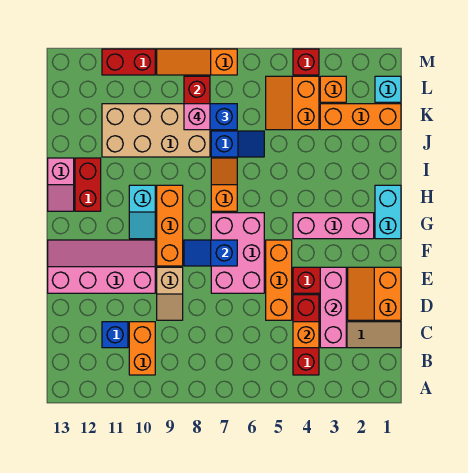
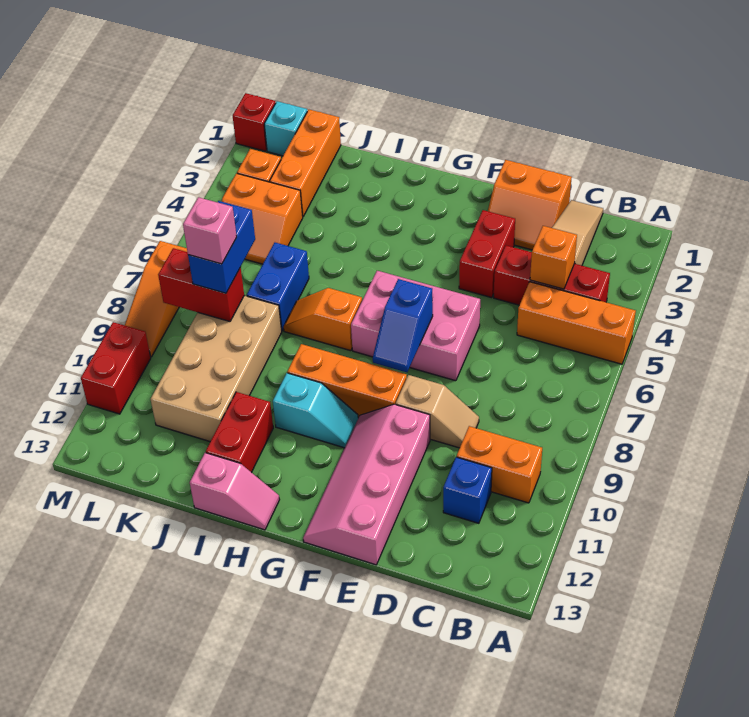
pink brick C3:E3 level 2 -> none
orange brick D5:F5 level 1 -> orange brick A5:C5 level 1
cyan brick G1:H1 level 1 -> none
pink brick G2:G4 level 1 -> none
red brick H12:I12 level 1 -> red brick I11:I12 level 1
blue slope J6:J7 level 1 top 7 -> blue brick J6:J7 level 1
red brick M4 level 1 -> red brick M1 level 1

